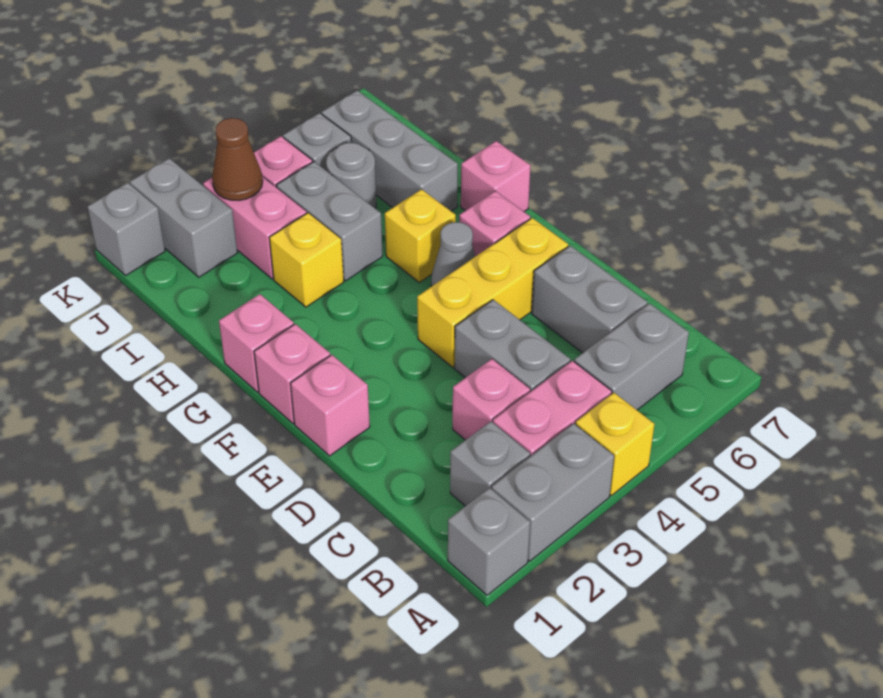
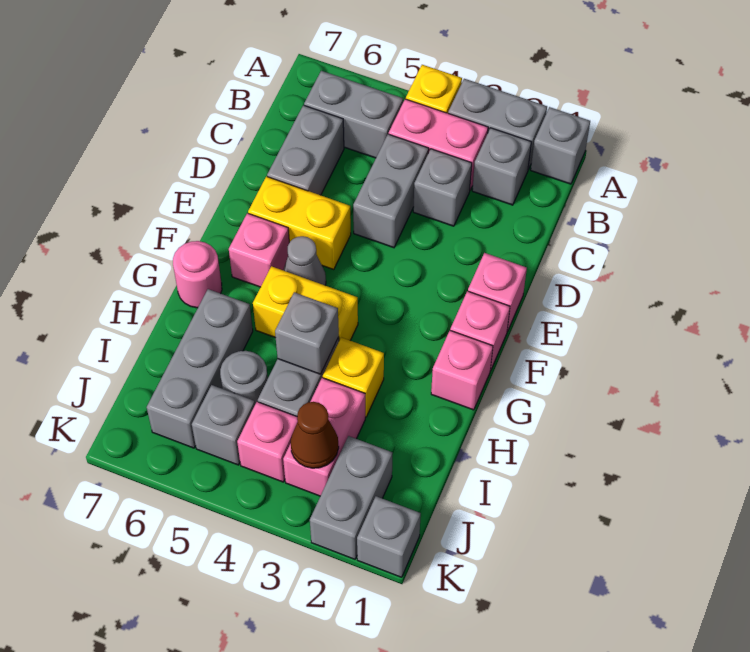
pink brick C3 level 1 -> grey brick C3 level 1
yellow brick E4:E6 level 1 -> yellow brick E5:E6 level 1
yellow brick G5 level 1 -> yellow brick G4:G5 level 1
pink brick G7 level 1 -> pink round brick G7 level 1
none -> grey brick H4 level 2

